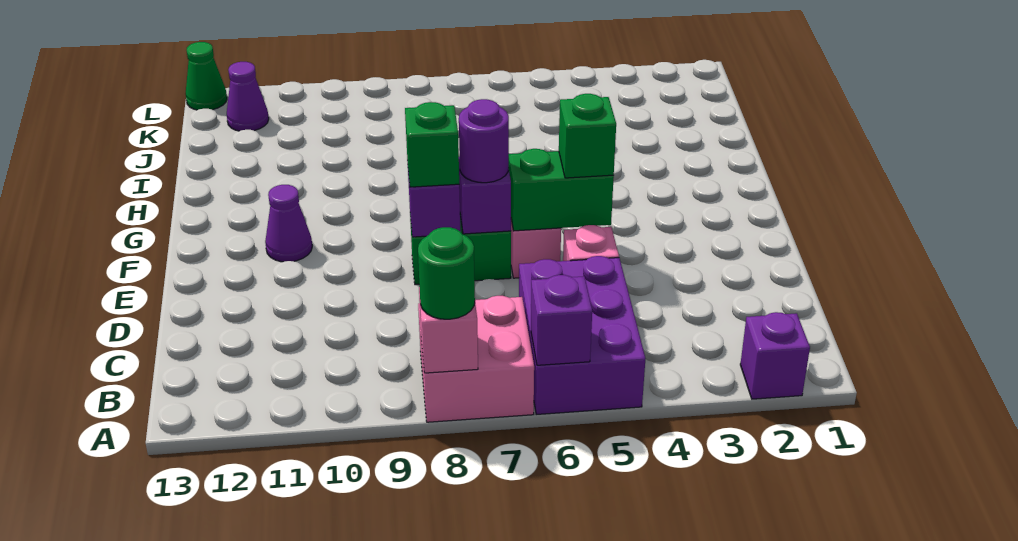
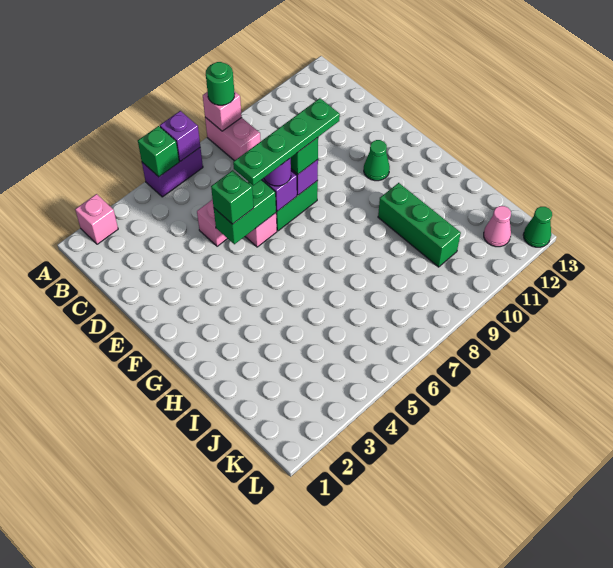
purple brick A2 level 1 -> pink brick A2 level 1
purple brick A5:C6 level 1 -> purple brick A5:A6 level 1
none -> green brick A5 level 2
pink brick A7:B8 level 1 -> pink brick A8:B8 level 1
none -> green plate E6:E9 level 4
purple cone F11 level 1 -> green cone F11 level 1
none -> green brick H10:J10 level 1
purple cone K12 level 1 -> pink cone K12 level 1

